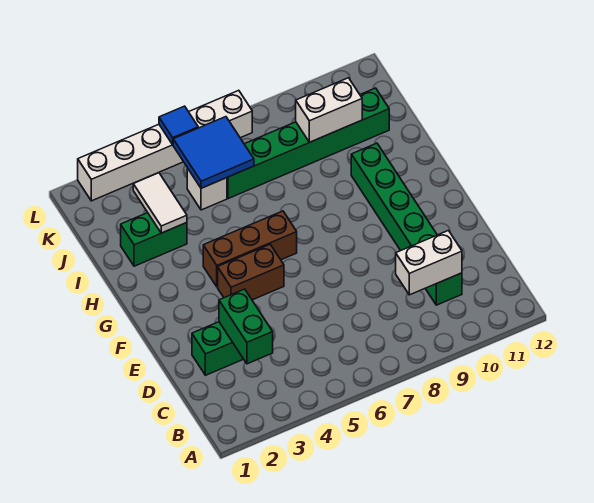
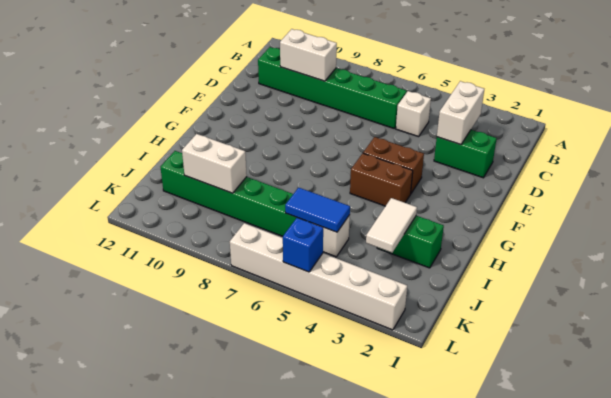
green brick C3:D3 level 2 -> white brick C3:D3 level 2
none -> white brick C5 level 1
green brick C10:H10 level 1 -> green brick C6:C11 level 1
brown brick G4:G6 level 1 -> brown brick G4:G5 level 1
blue tile J5:K6 level 2 -> blue tile J5:J6 level 2
blue tile L5 level 2 -> blue brick L5 level 2

